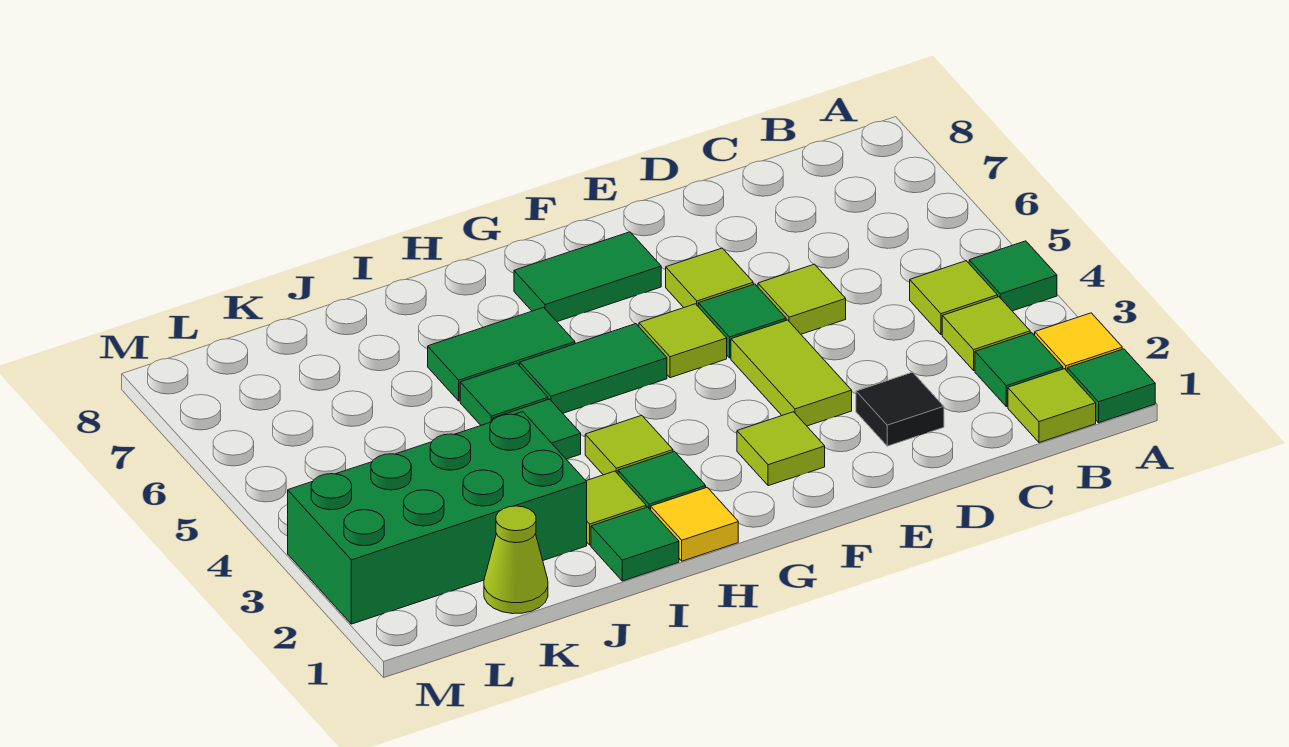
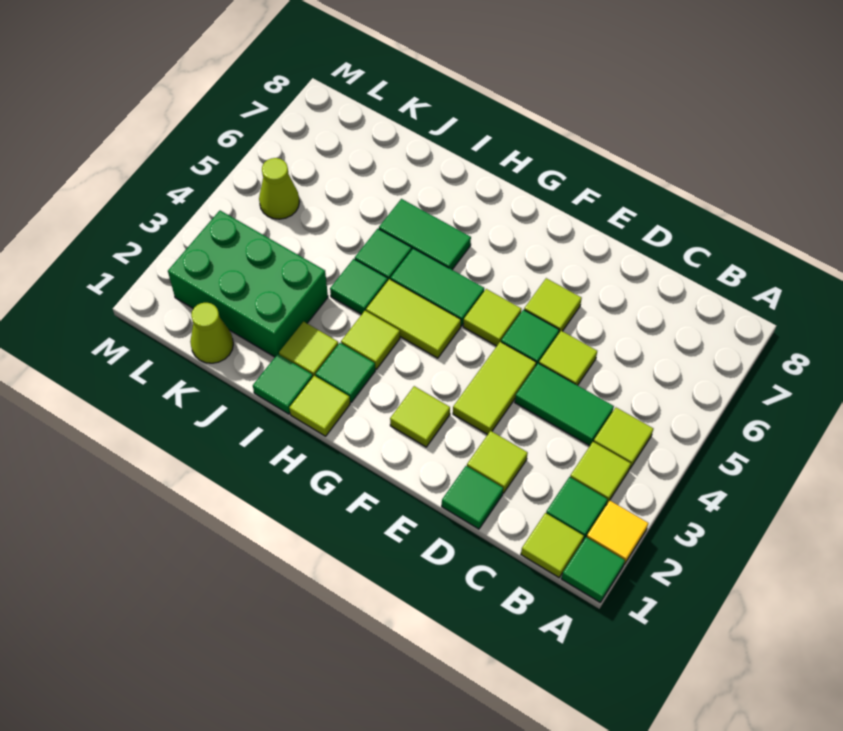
green tile A4 level 1 -> green tile D1 level 1
black tile D2 level 1 -> lime tile D2 level 1
green tile F7:G7 level 1 -> green tile C4:D4 level 1
none -> lime tile G4:H4 level 1
yellow tile H1 level 1 -> lime tile H1 level 1
green brick J2:M3 level 1 -> green brick J2:L3 level 1
none -> lime cone L5 level 1

